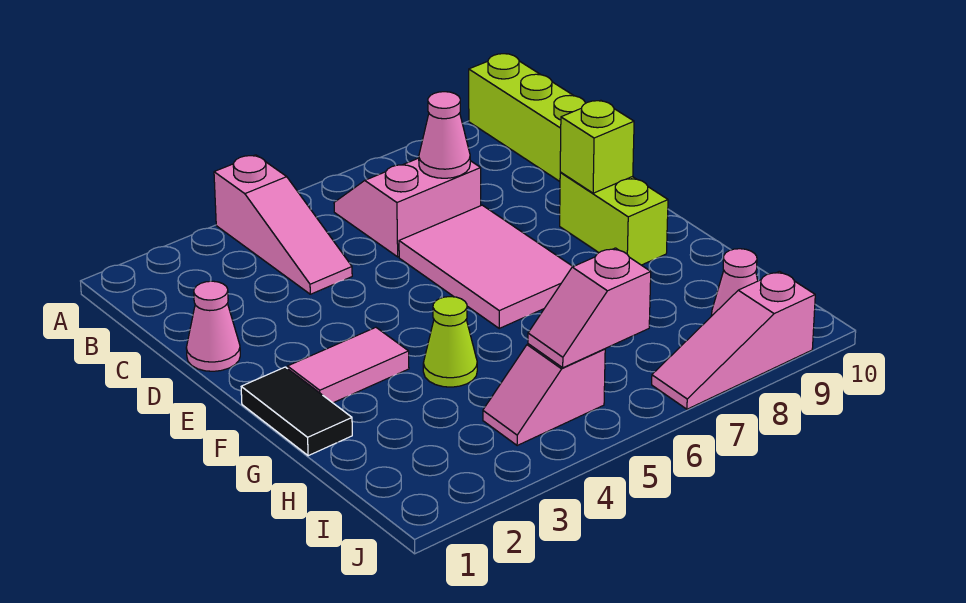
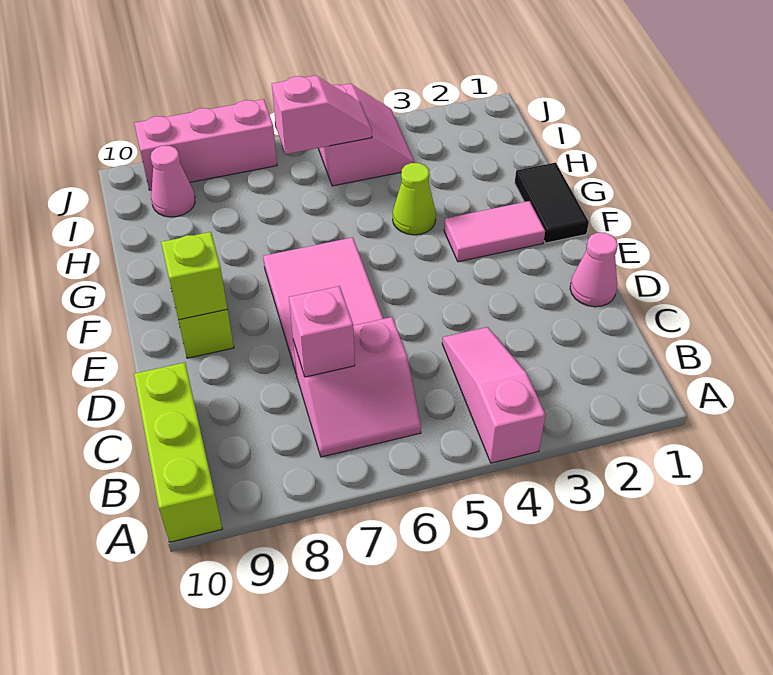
pink cone C7 level 2 -> pink brick C7 level 2
pink slope I4:I5 level 1 top 5 -> pink slope I4:J5 level 1 top 5
pink slope J7:J9 level 1 top 9 -> pink brick J7:J9 level 1

